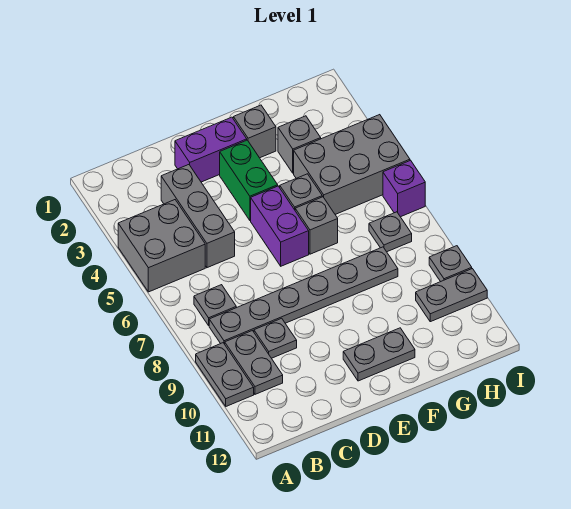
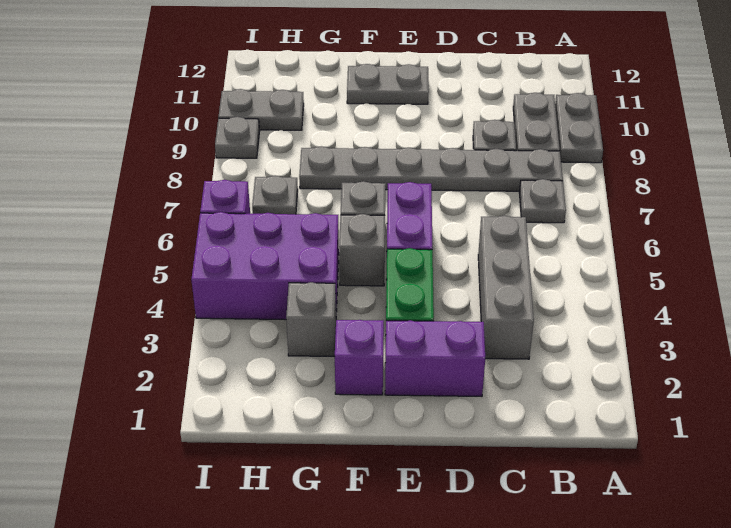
grey brick A4:B5 level 1 -> none
grey brick F2 level 1 -> purple brick F2 level 1
grey brick G4:I5 level 1 -> purple brick G4:I5 level 1

